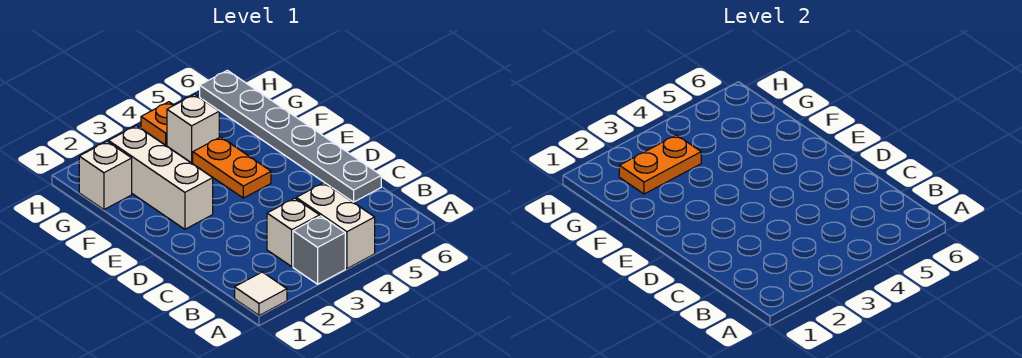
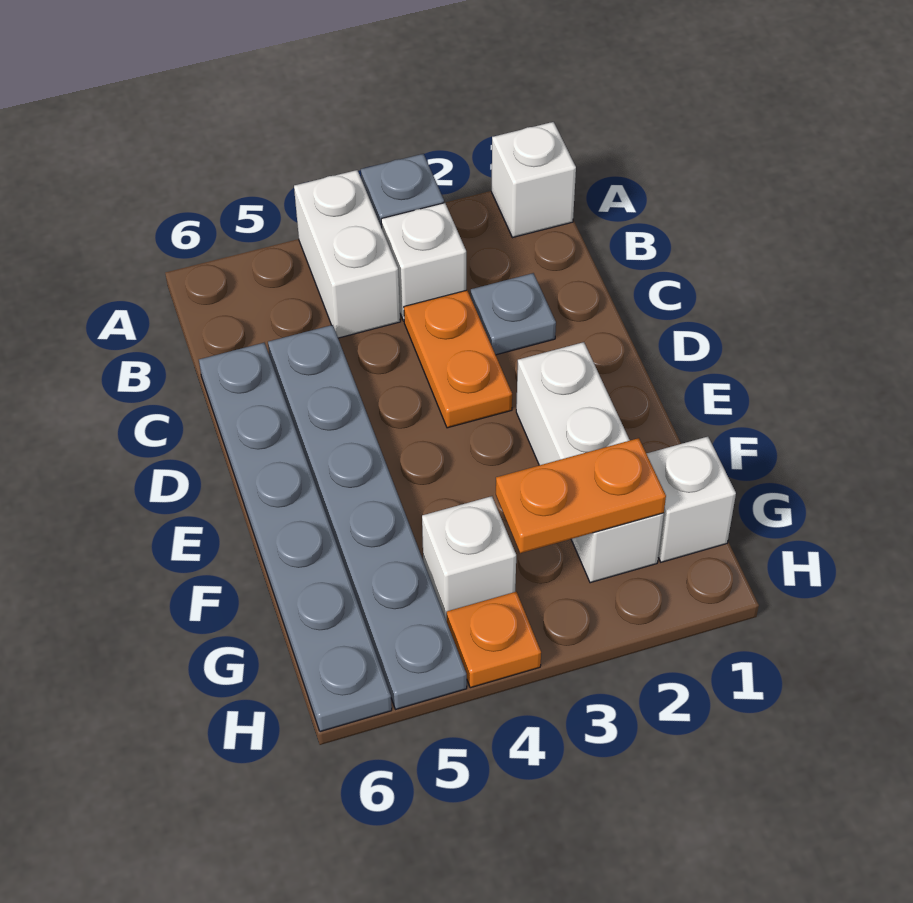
white tile A1 level 1 -> white brick A1 level 1
none -> grey plate C2 level 1
none -> grey plate C5:H5 level 1
orange plate E4:F4 level 1 -> orange plate C3:D3 level 1

